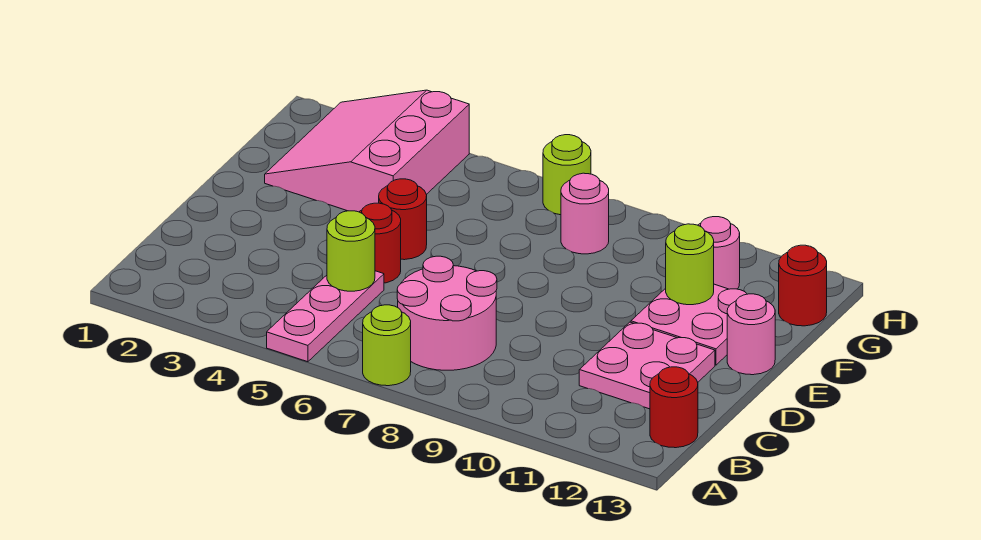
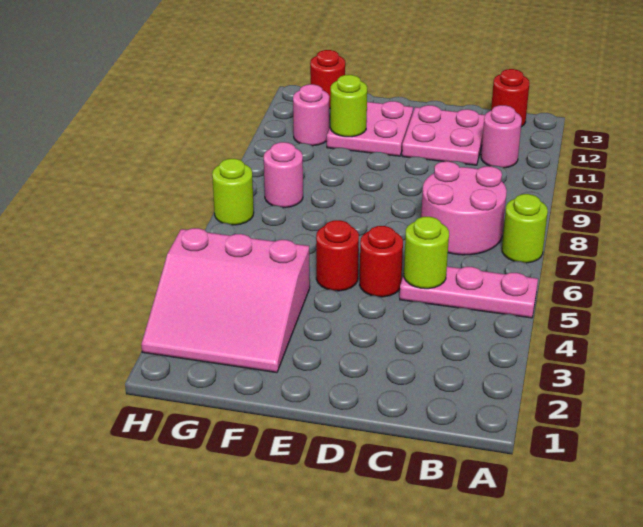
pink round brick E13 level 1 -> pink round brick B11 level 1

